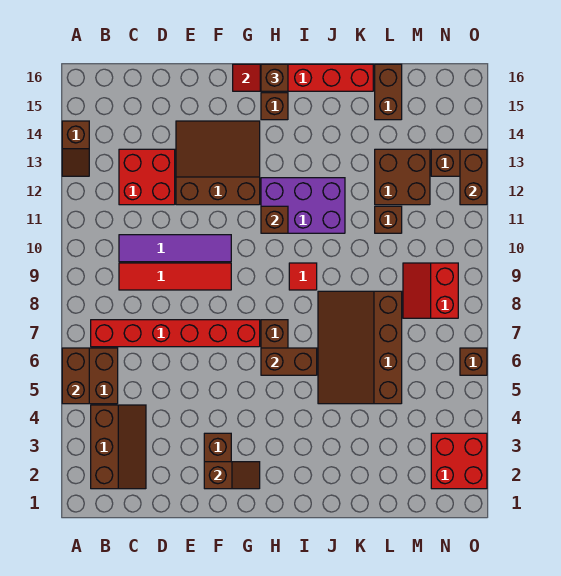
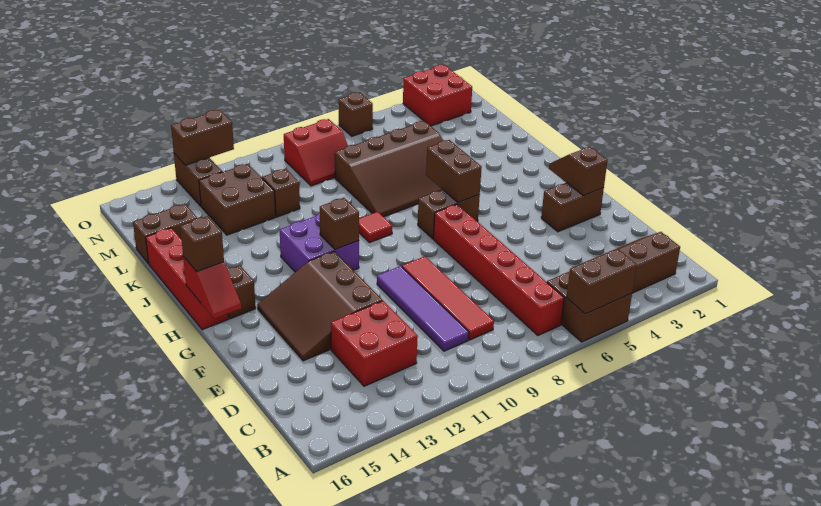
brown slope A13:A14 level 1 top 14 -> none
purple brick H11:J12 level 1 -> purple brick H11:I12 level 1

